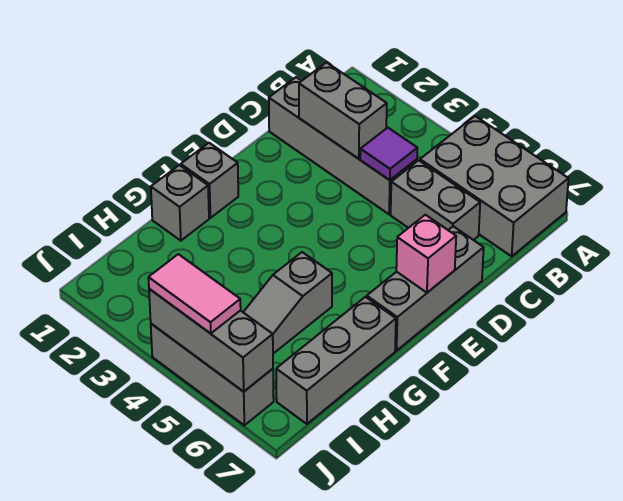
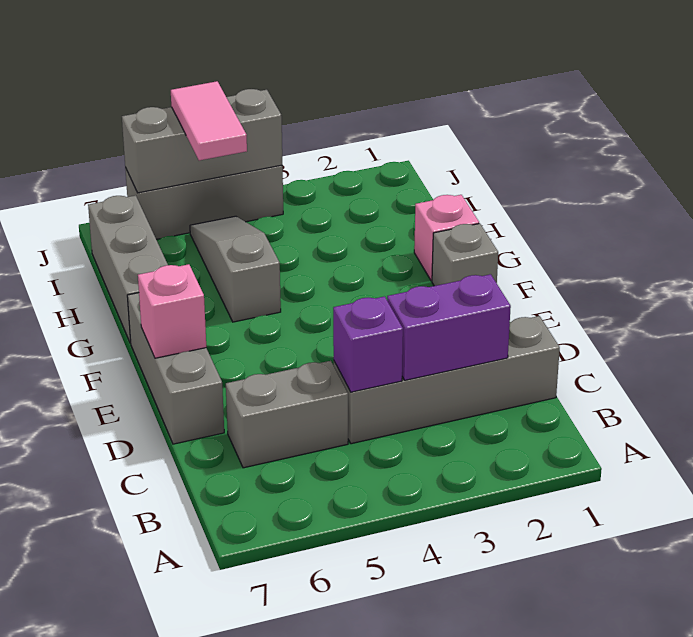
grey brick A5:B7 level 1 -> none
grey brick C2:C3 level 2 -> purple brick C2:C3 level 2
purple tile C4 level 2 -> purple brick C4 level 2
grey brick G1 level 1 -> pink brick G1 level 1
pink tile J4:J5 level 3 -> pink tile I5:J5 level 3

